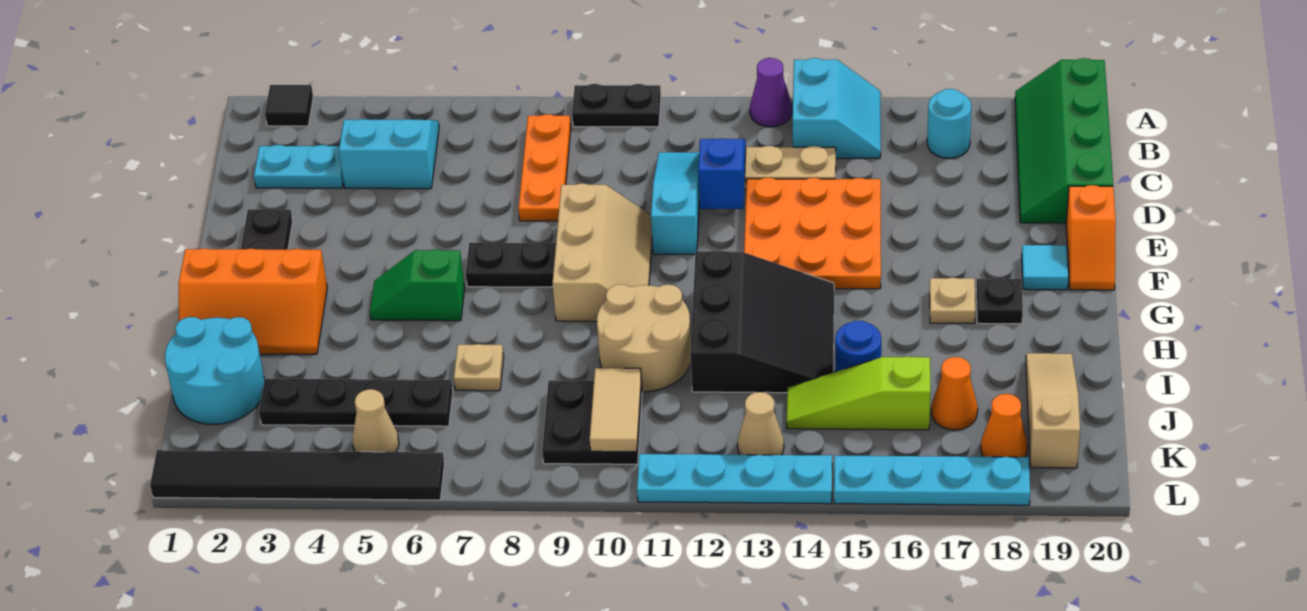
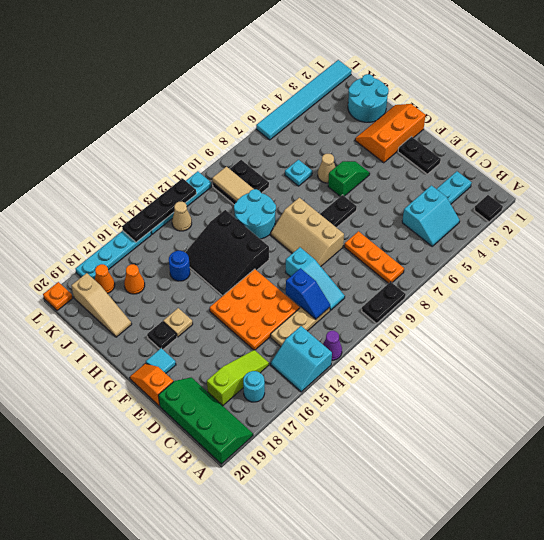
tan round brick H10:I11 level 1 -> cyan round brick H10:I11 level 1
tan plate I7 level 1 -> cyan plate I7 level 1
black plate J3:J6 level 1 -> black plate L12:L15 level 2
lime slope J14:J16 level 1 top 16 -> lime slope C16:C18 level 1 top 18
tan cone K5 level 1 -> tan cone H6 level 1
black tile L1:L6 level 1 -> cyan tile L1:L6 level 1
none -> orange plate L20 level 1

